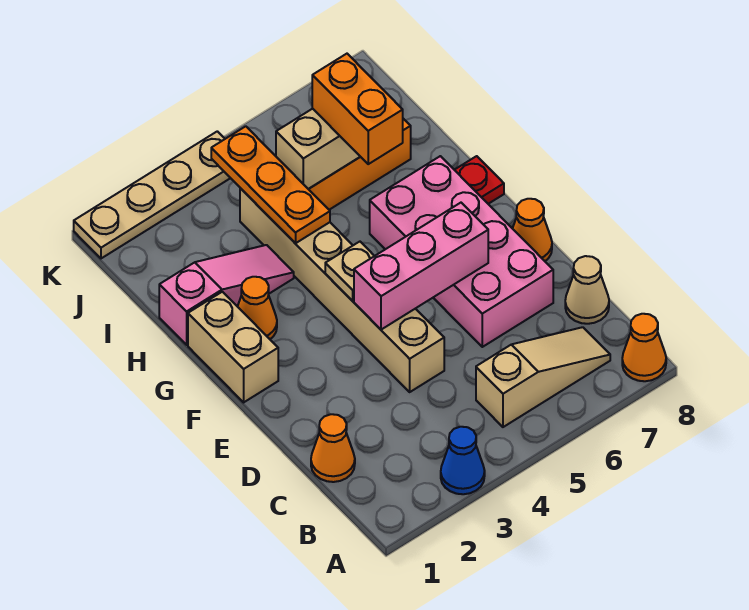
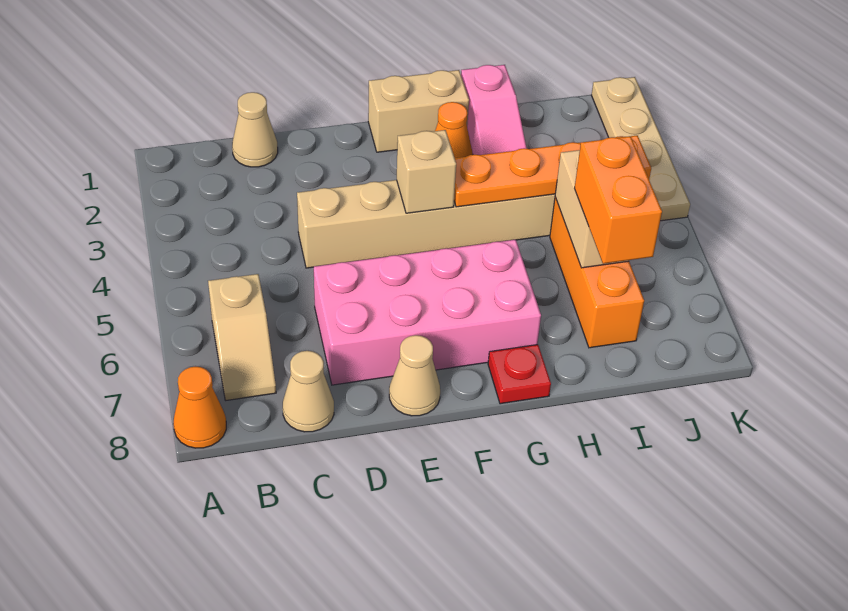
blue cone A3 level 1 -> none
tan slope B5:B7 level 1 top 5 -> tan slope B6:B7 level 1 top 6
orange cone C1 level 1 -> tan cone C1 level 1
pink brick E4:E6 level 2 -> none
orange cone E8 level 1 -> tan cone E8 level 1
tan plate F4 level 2 -> tan brick F4 level 2
orange plate H4:J4 level 2 -> orange plate G4:J4 level 2
orange brick H6:I6 level 3 -> orange brick I6:I7 level 3

